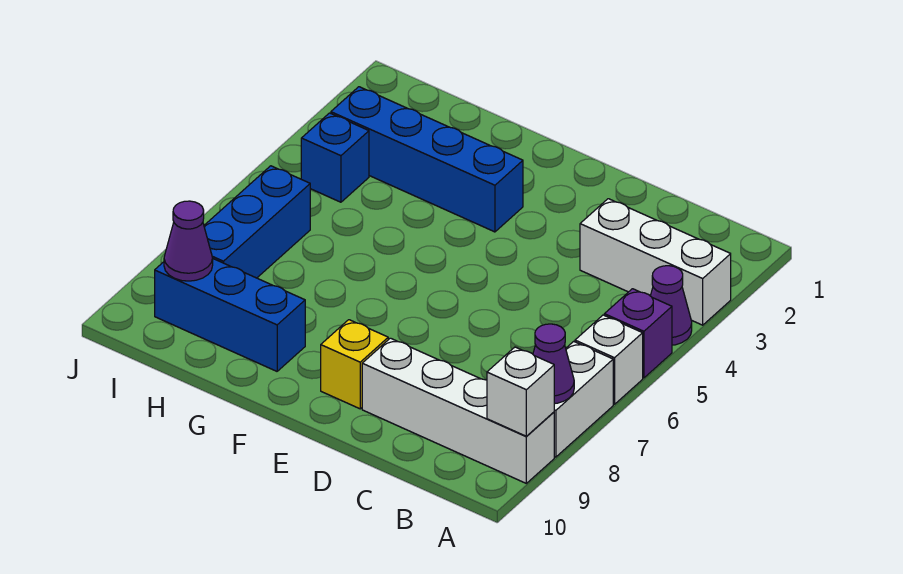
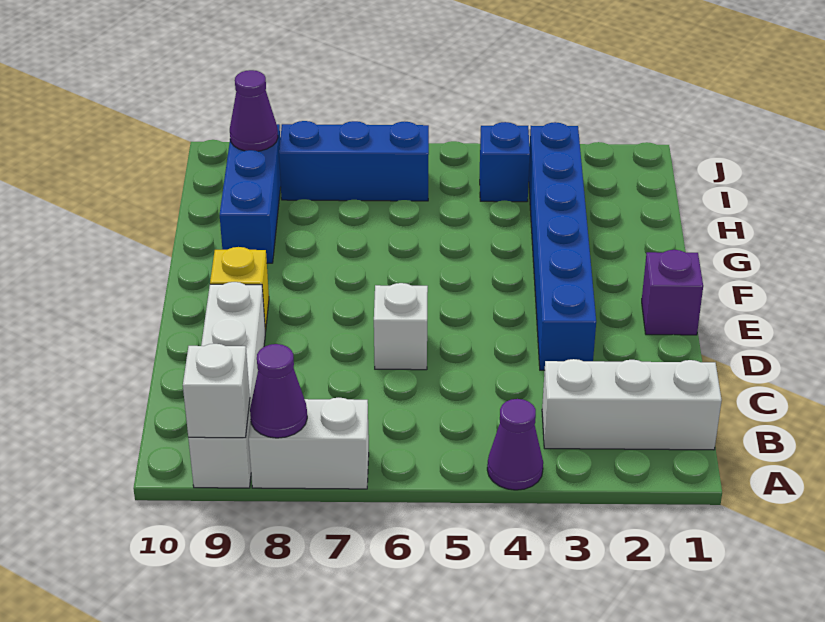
white brick A3:C3 level 1 -> white brick B1:B3 level 1
purple brick A5 level 1 -> purple brick E1 level 1
white brick A6 level 1 -> white brick D6 level 1
blue brick F3:I3 level 1 -> blue brick D3:I3 level 1

